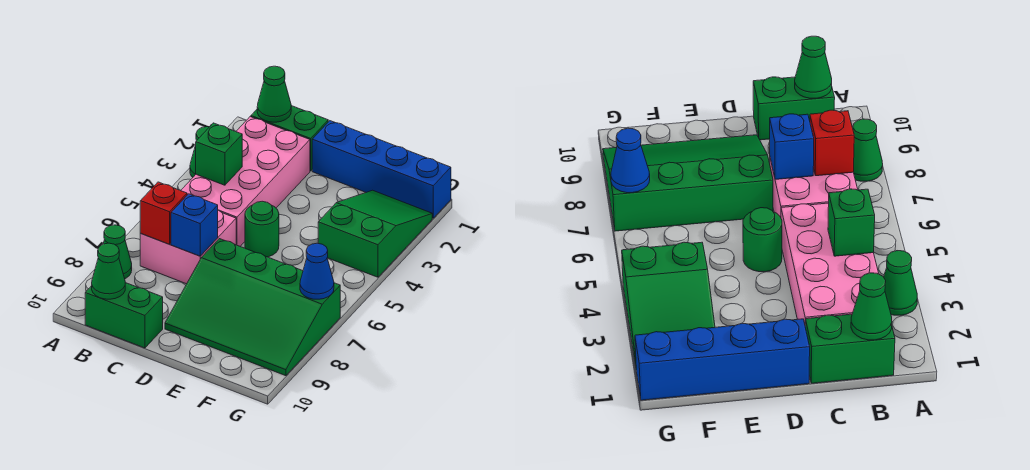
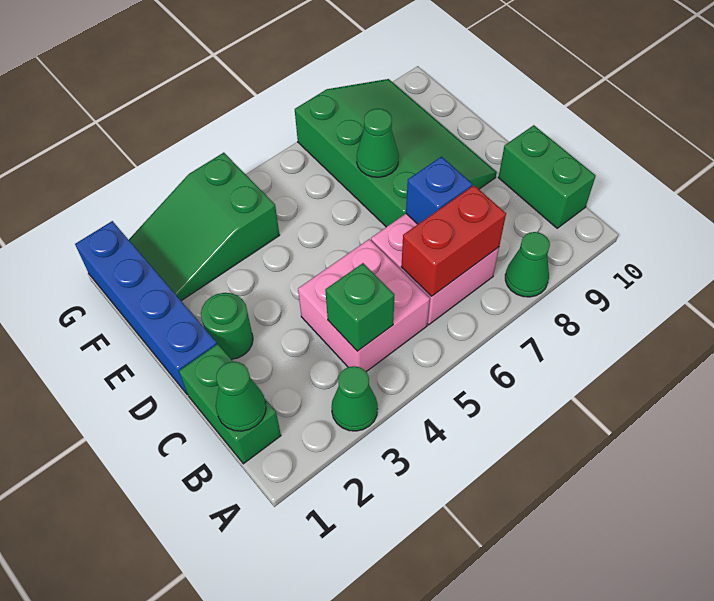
pink brick B2:C5 level 1 -> pink brick B4:C5 level 1
red brick B7 level 2 -> red brick B6:B7 level 2
green cone B10 level 2 -> green cone E7 level 2
green round brick D5 level 1 -> green round brick D2 level 1
blue cone G7 level 2 -> none

